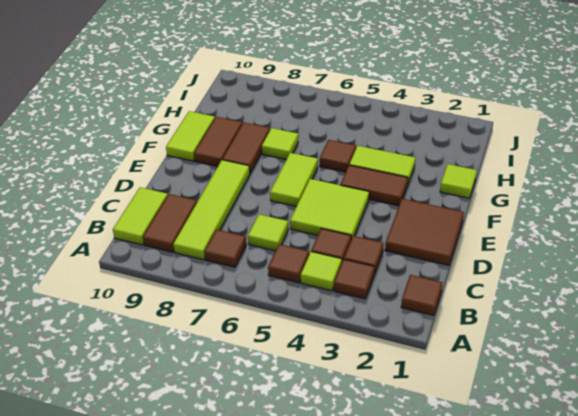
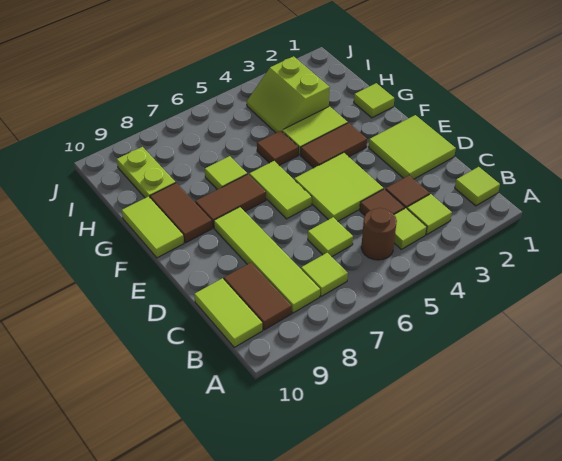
brown tile B1 level 1 -> lime tile B1 level 1
brown tile B3 level 1 -> lime tile B3 level 1
brown tile B5 level 1 -> brown round brick B5 level 1
brown tile B7 level 1 -> lime tile B7 level 1
brown tile D1:E2 level 1 -> lime tile D1:E2 level 1
brown tile F8:G8 level 1 -> brown tile F7:F8 level 1
none -> lime slope H3:I4 level 1 top 3
none -> lime plate H9:I9 level 1

